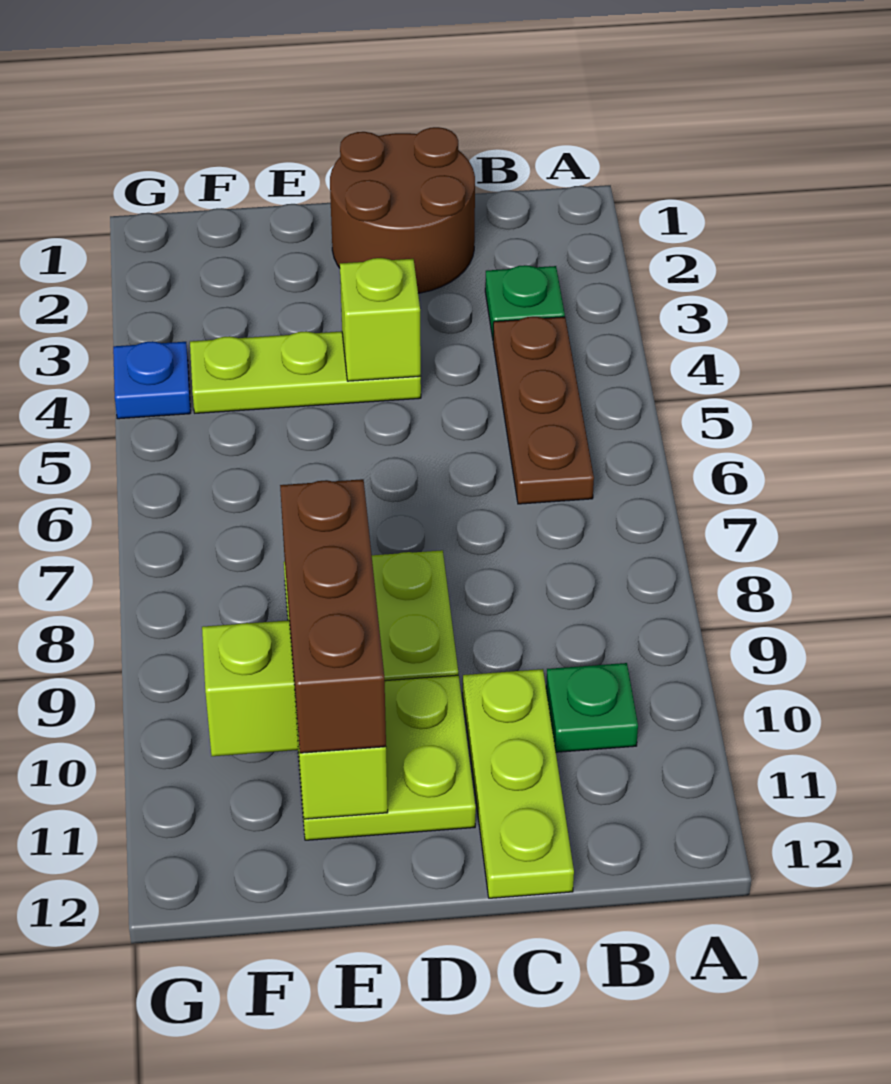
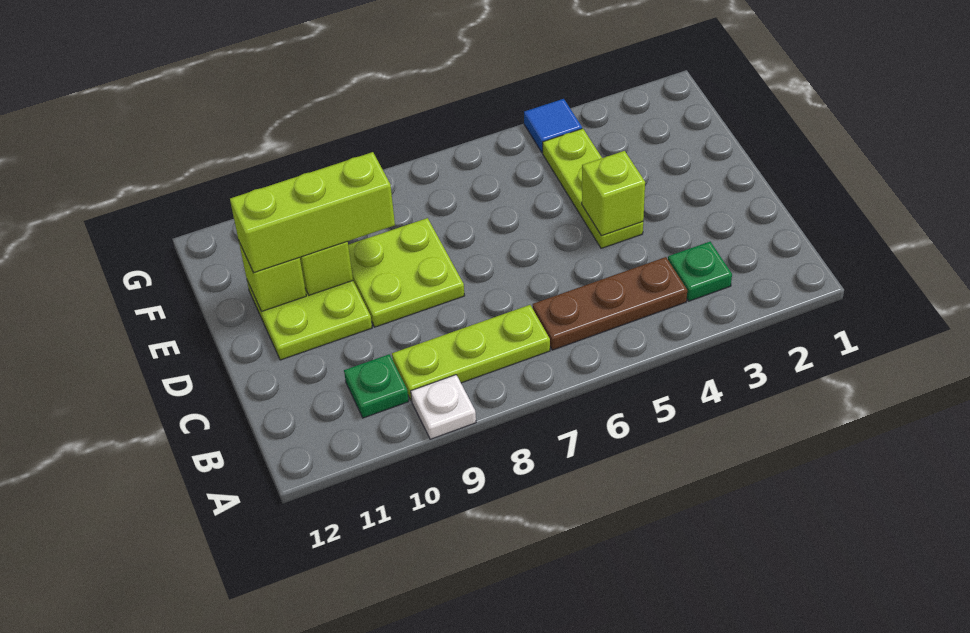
none -> white plate A9 level 1
brown round brick C1:D2 level 1 -> none
lime plate C10:C12 level 1 -> lime plate B7:B9 level 1
brown brick E9:E11 level 3 -> lime brick E9:E11 level 3
blue plate G4 level 1 -> blue tile G4 level 1

